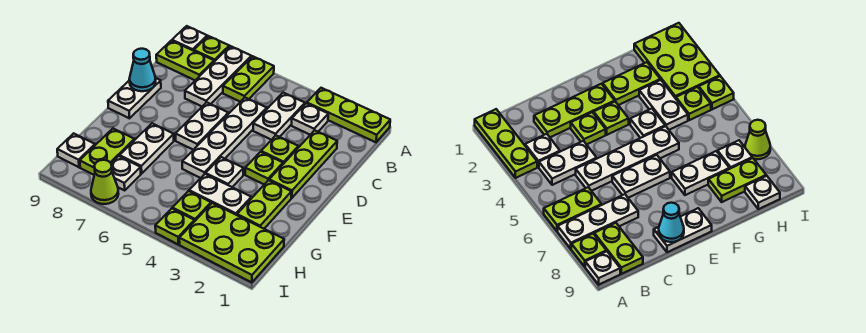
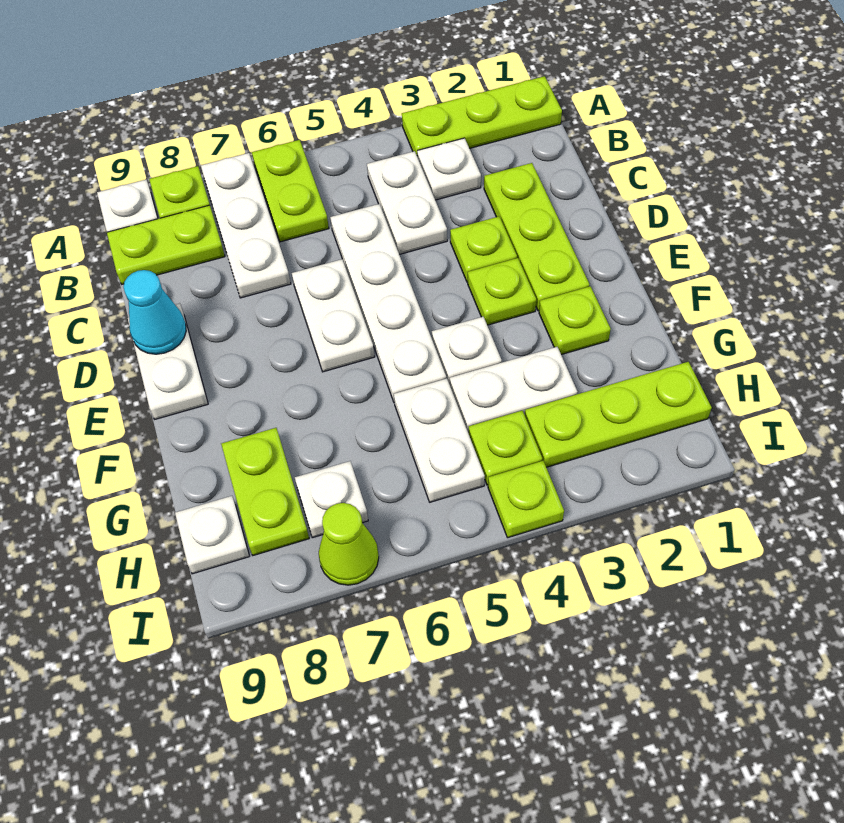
lime plate F2:G2 level 1 -> lime plate F2 level 1
white plate F7:G7 level 1 -> white plate G5:H5 level 1
lime plate H1:I3 level 1 -> lime plate H1:H3 level 1

